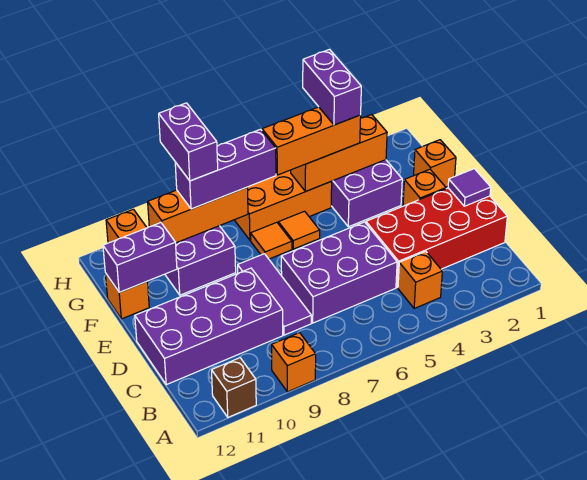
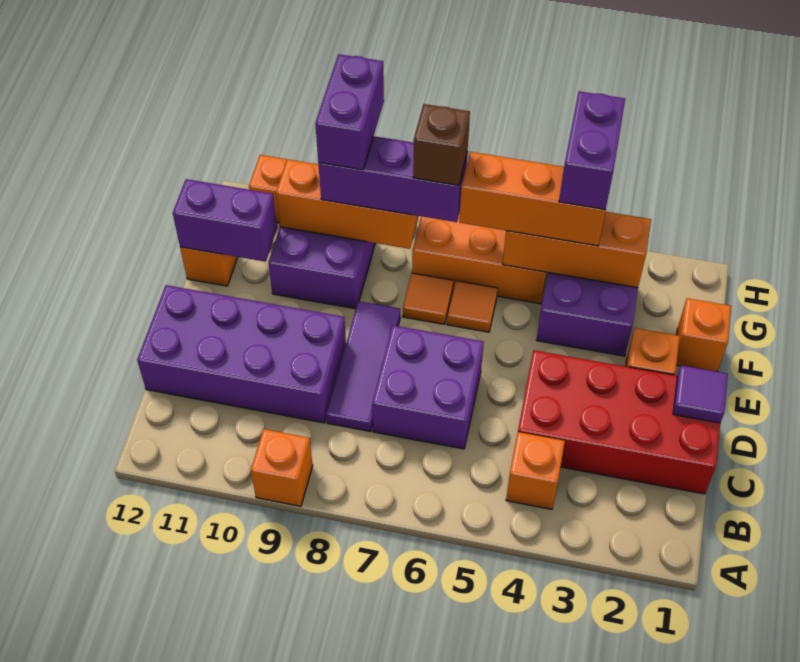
brown brick A11 level 1 -> brown brick G7 level 4
purple brick C5:D7 level 1 -> purple brick C6:D7 level 1

